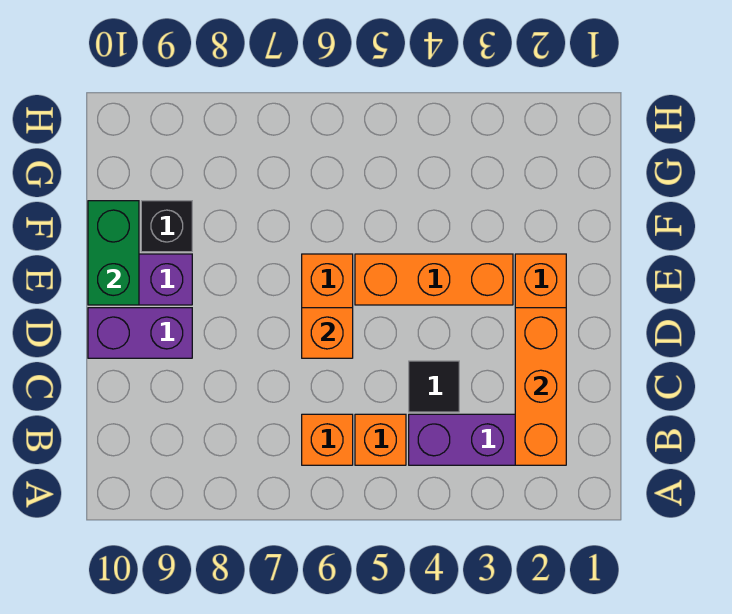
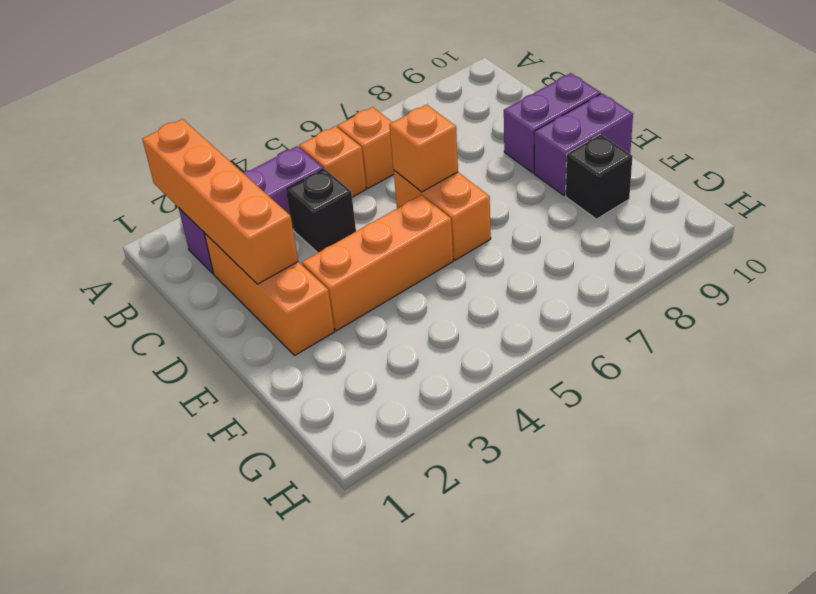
orange brick B2:D2 level 2 -> orange brick A2:D2 level 2
black tile C4 level 1 -> black brick C4 level 1
green brick E10:F10 level 2 -> none

